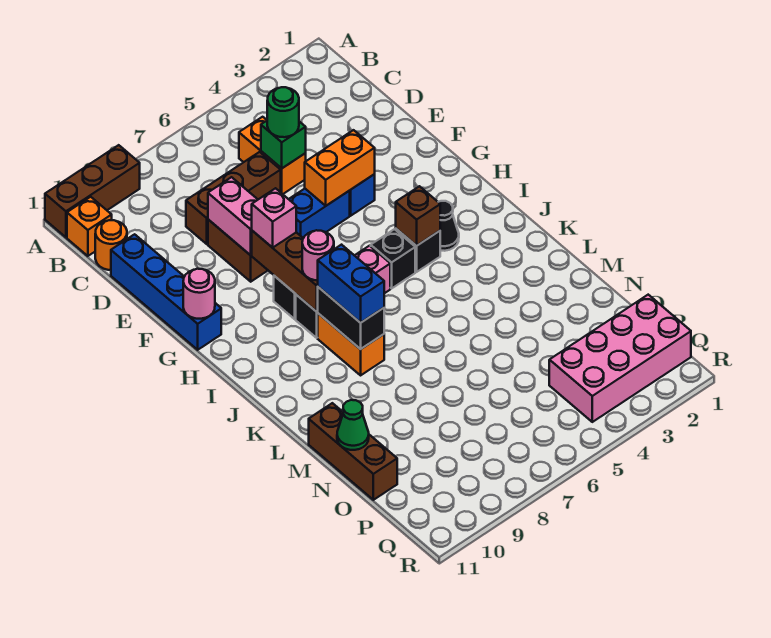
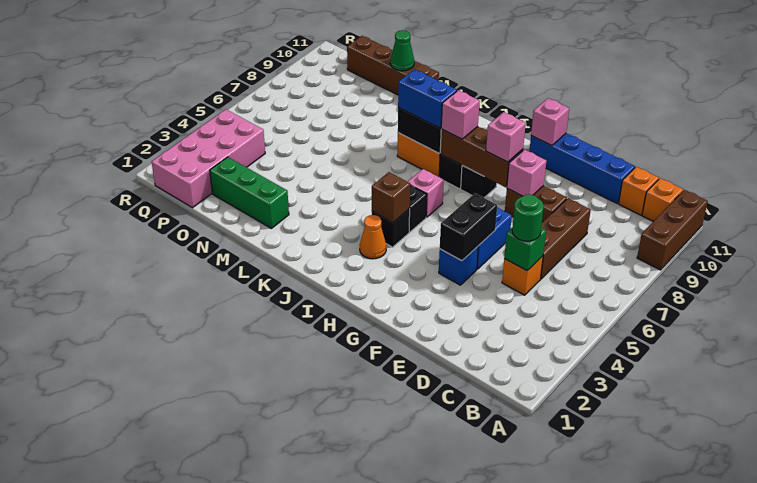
orange brick C5:D5 level 1 -> orange brick D5 level 1
orange round brick C11 level 1 -> orange brick C11 level 1
pink brick E8:F8 level 2 -> pink brick F8 level 2
orange brick F4:F5 level 2 -> black brick F4:F5 level 2
pink round brick G11 level 2 -> pink brick G11 level 2
black cone I3 level 1 -> orange cone I3 level 1
pink round brick I8 level 3 -> pink brick I8 level 3
none -> green brick M2:O2 level 1
brown brick M11:O11 level 1 -> brown brick M11:P11 level 1

